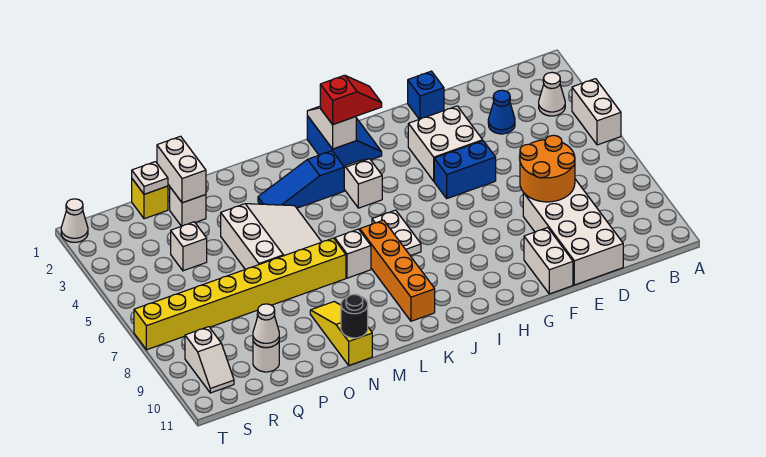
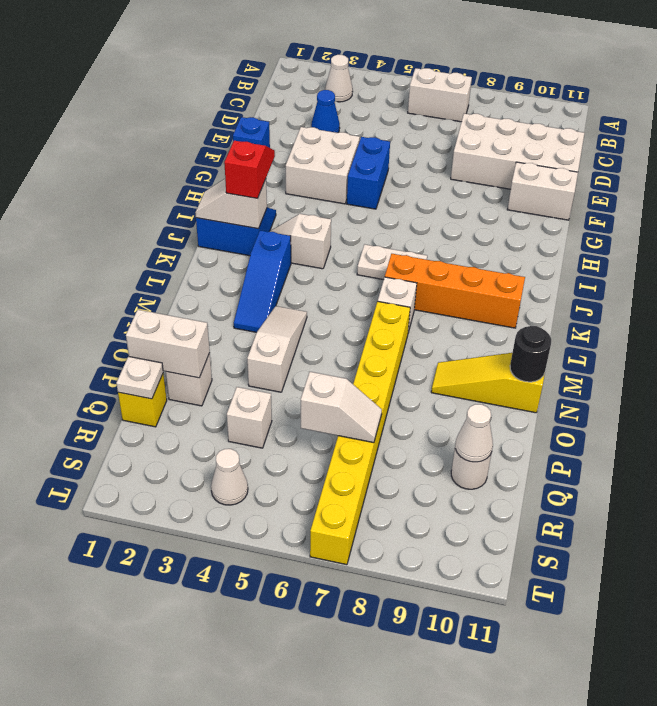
white brick A4:A5 level 1 -> white brick B6:B7 level 1
orange round brick D7:E8 level 2 -> none
white slope M4:O6 level 1 top O -> white slope M4:O4 level 1 top O
white slope S9:S10 level 1 top 9 -> white slope Q6:Q7 level 2 top 6
white cone T1 level 1 -> white cone S4 level 1

